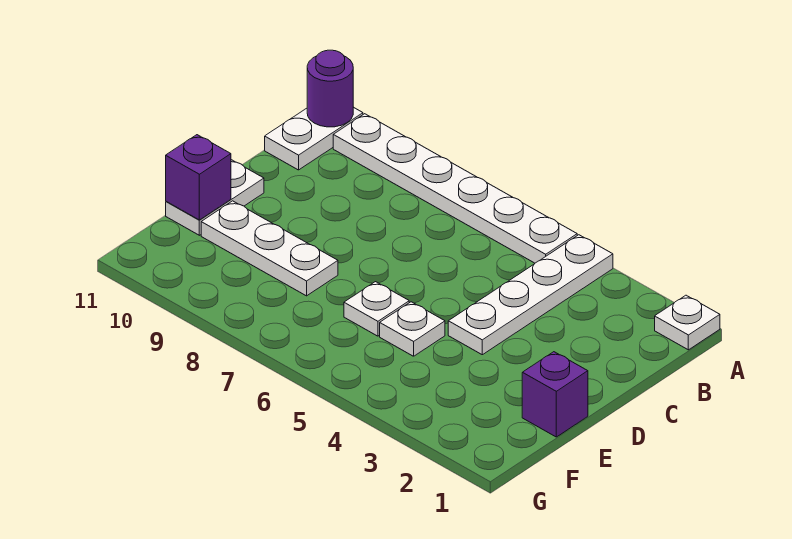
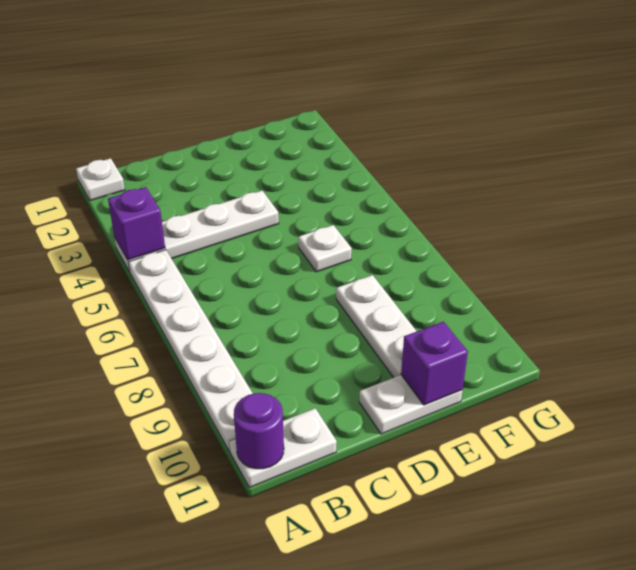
purple brick E1 level 1 -> purple brick A4 level 2
white plate E5 level 1 -> none

